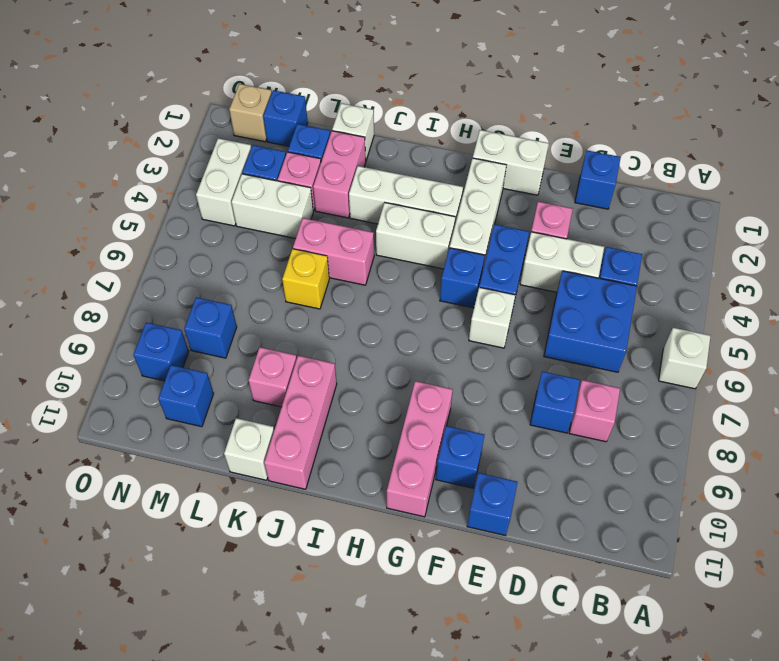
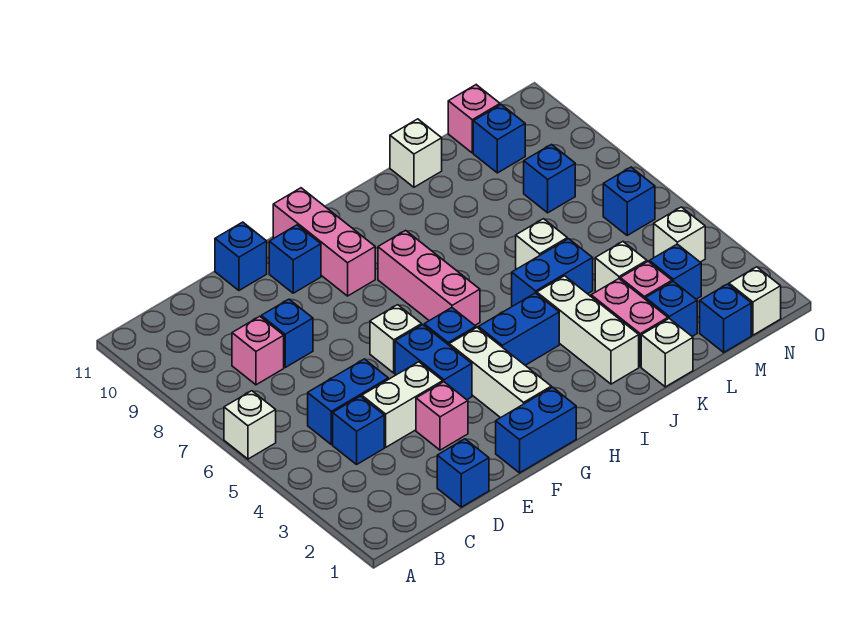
blue brick C5:D6 level 1 -> blue brick C5:D5 level 1
white brick F1:G1 level 1 -> blue brick F1:G1 level 1
white brick H3:J3 level 1 -> white brick J2:J4 level 1
white brick H4:I4 level 1 -> blue brick H4:I4 level 1
pink brick J5:K5 level 1 -> blue brick J5:K5 level 1
pink brick J9:J11 level 1 -> pink brick H6:H8 level 1
yellow brick K6 level 1 -> white brick K6 level 1
pink brick K9 level 1 -> pink brick M11 level 1
white brick L4:M4 level 1 -> white brick L4 level 1
tan brick N1 level 1 -> white brick N1 level 1
white brick N3:N4 level 1 -> white brick N4 level 1
blue brick N9 level 1 -> blue brick N6 level 1

